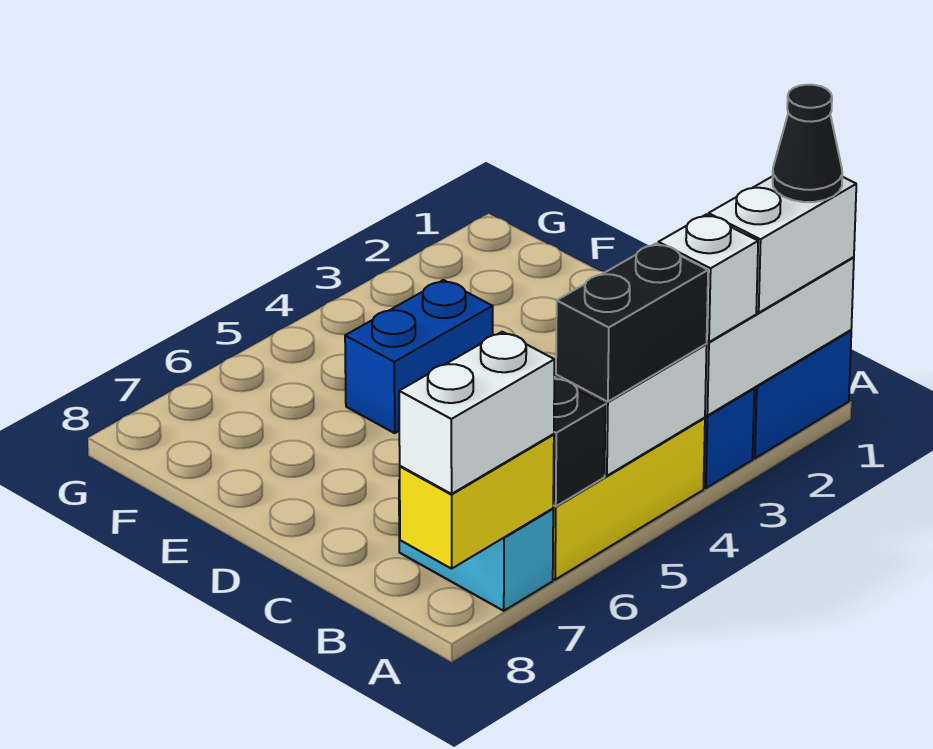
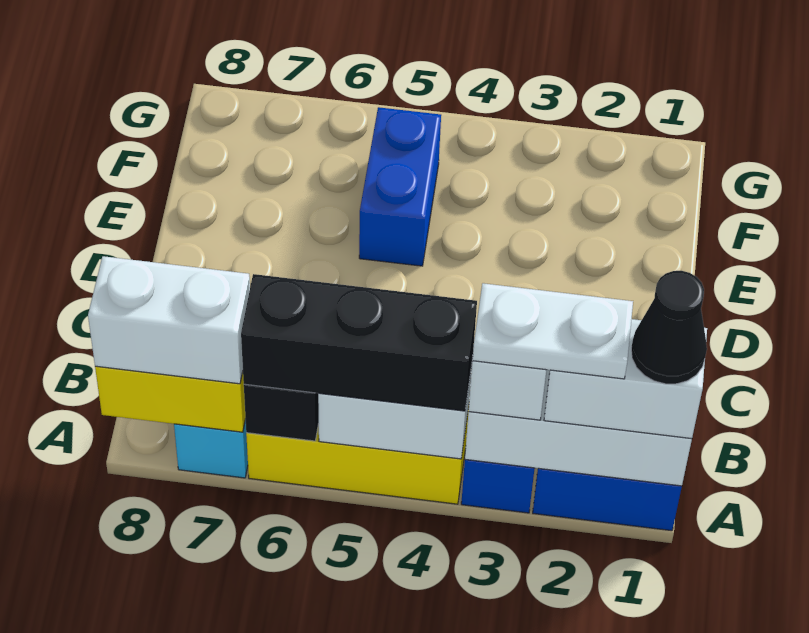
none -> white plate A2:A3 level 4
black brick A4:A5 level 3 -> black brick A4:A6 level 3
blue brick E4:E5 level 1 -> blue brick E5:F5 level 1

